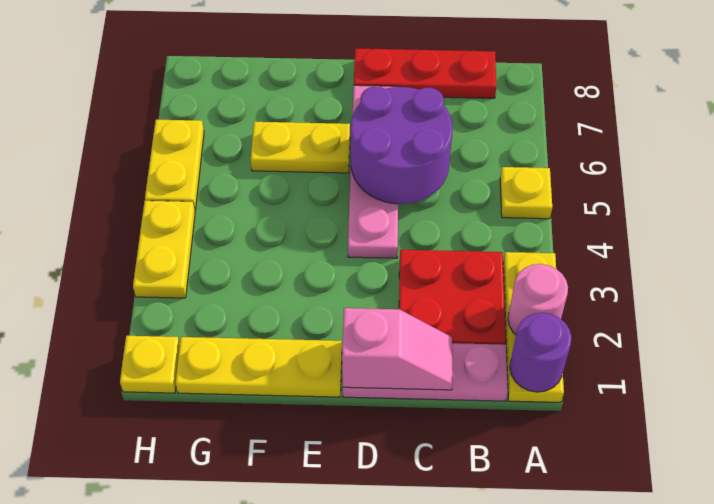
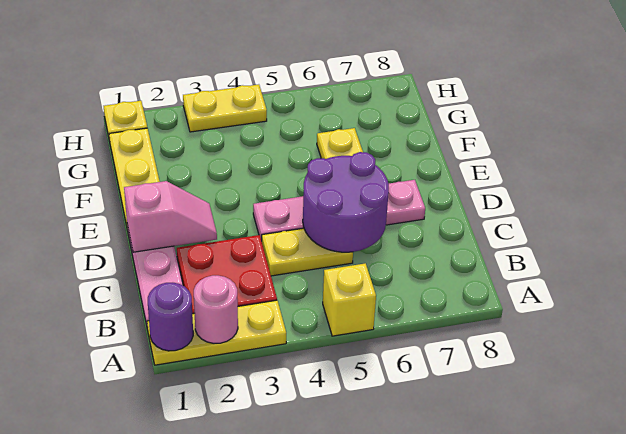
yellow plate A5 level 1 -> yellow brick A5 level 1
red plate B8:D8 level 1 -> none
pink slope C1:D1 level 2 top D -> pink slope D1:D2 level 2 top 1
yellow plate H5:H6 level 1 -> yellow plate C4:C5 level 1

